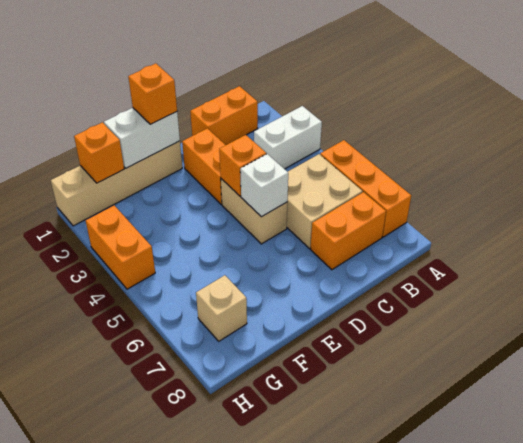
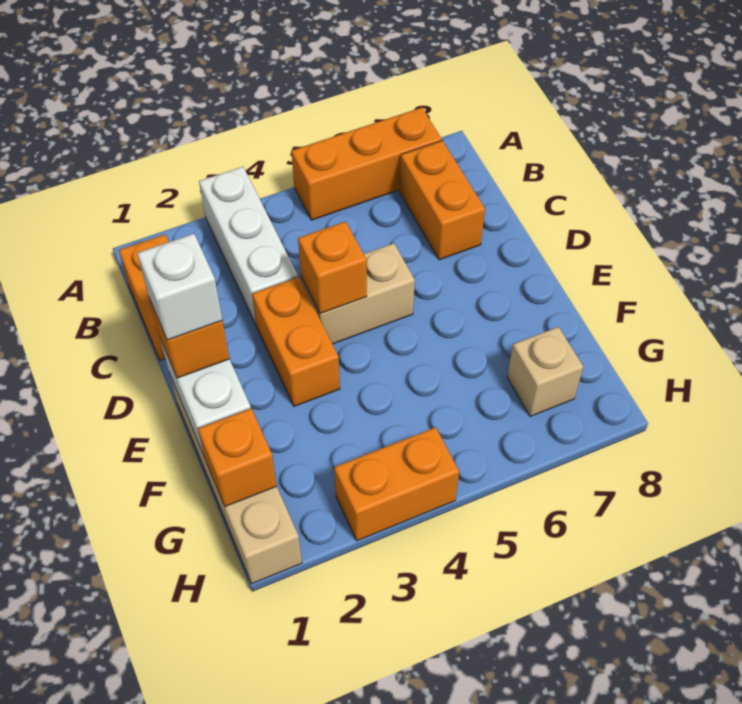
white brick A3:B3 level 1 -> white brick A3:C3 level 1
tan brick B5:C6 level 1 -> none
orange brick D2:D3 level 1 -> orange brick D3:E3 level 1
white brick D5 level 2 -> white brick E1 level 4

